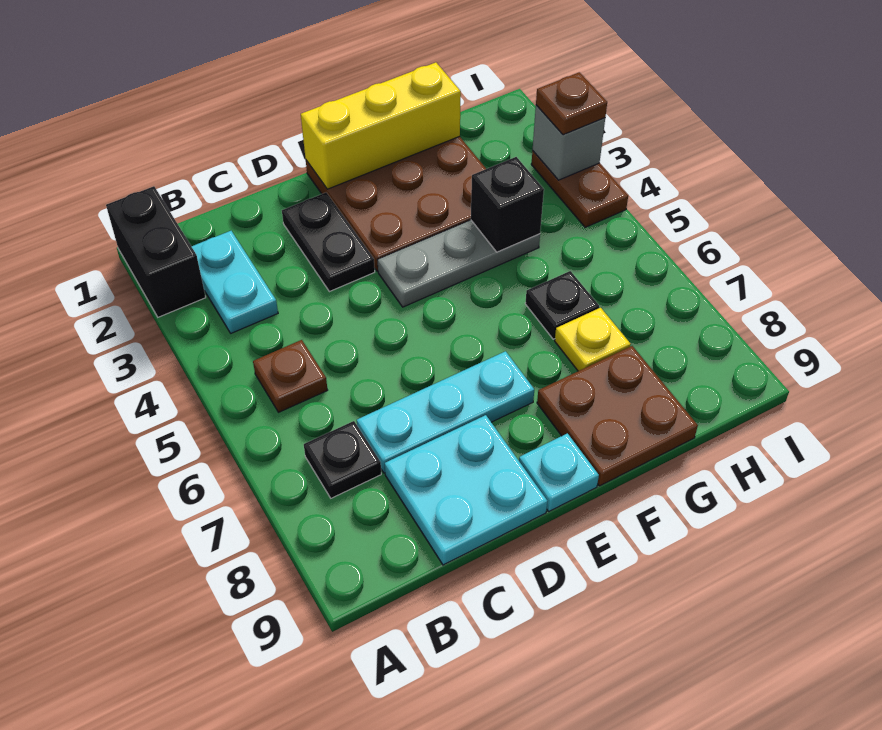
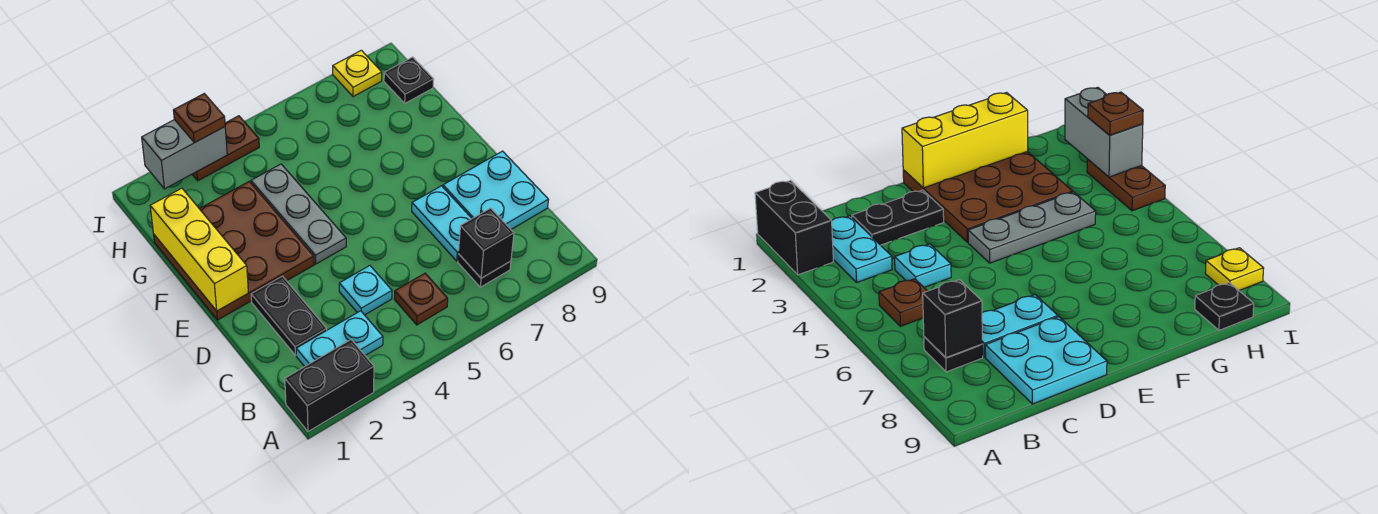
cyan plate C7:E7 level 1 -> cyan plate C7:D7 level 1
black plate D2:D3 level 1 -> black plate C2:D2 level 1
cyan plate E9 level 1 -> cyan plate C4 level 1
brown plate F8:G9 level 1 -> none
black brick G4 level 2 -> black brick B7 level 2
black plate G6 level 1 -> black plate H9 level 1
yellow plate G7 level 1 -> yellow plate I8 level 1
grey brick I3 level 2 -> grey brick I2:I3 level 2

